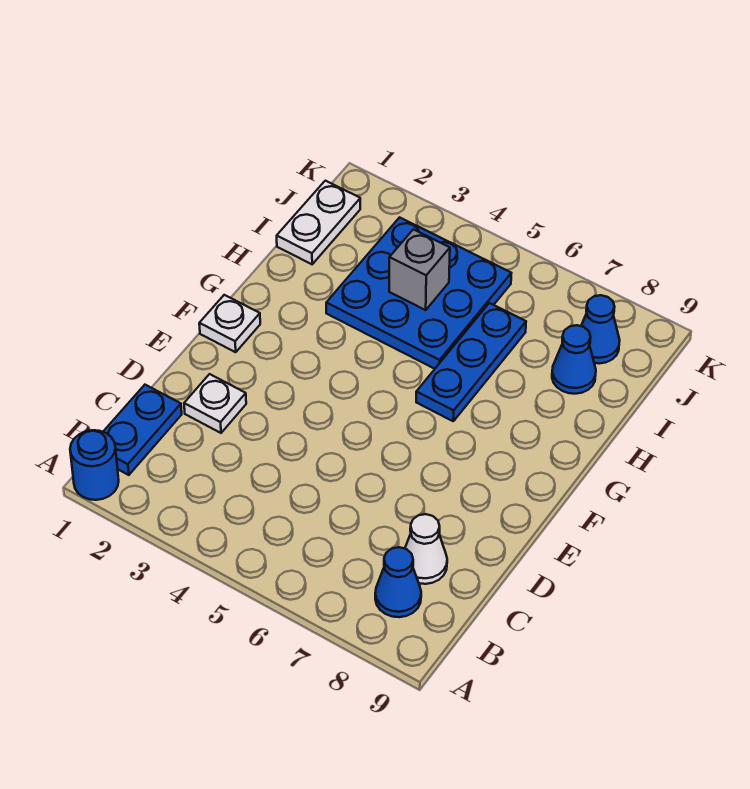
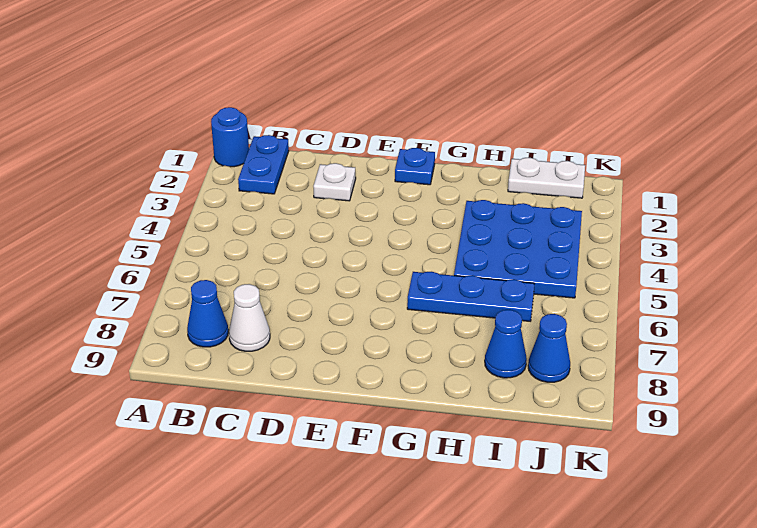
blue plate B1:C1 level 1 -> blue plate B1:B2 level 1
white plate F1 level 1 -> blue plate F1 level 1
grey brick I4 level 2 -> none

